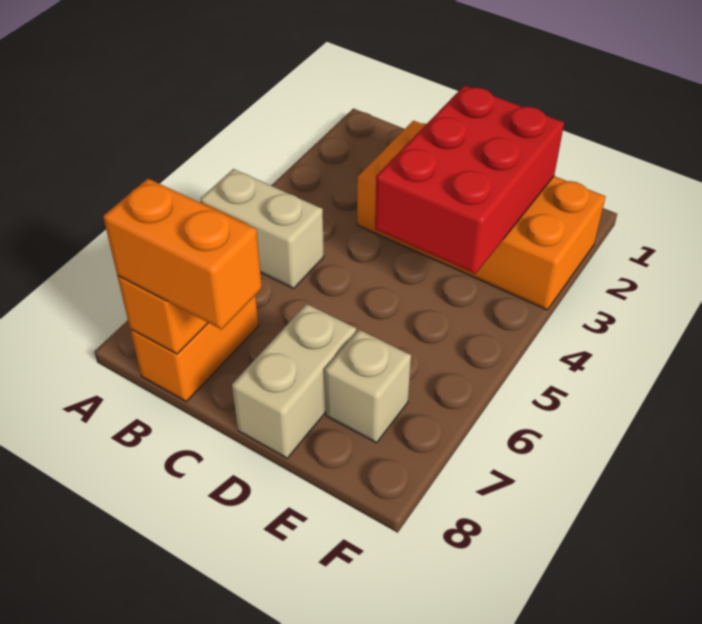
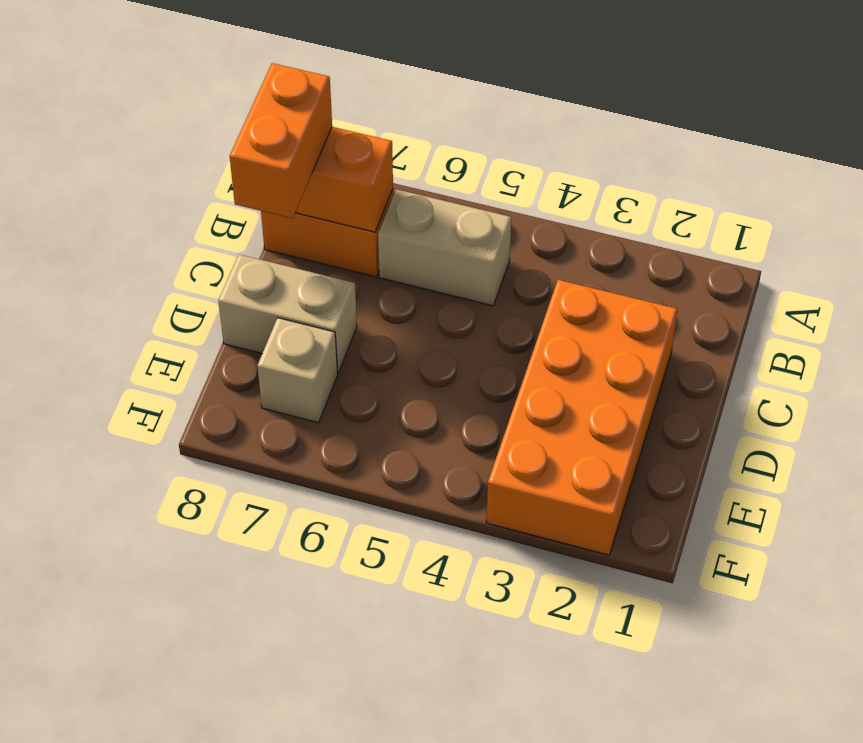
tan brick A5:B5 level 1 -> tan brick B5:B6 level 1
red brick D2:E4 level 2 -> none

